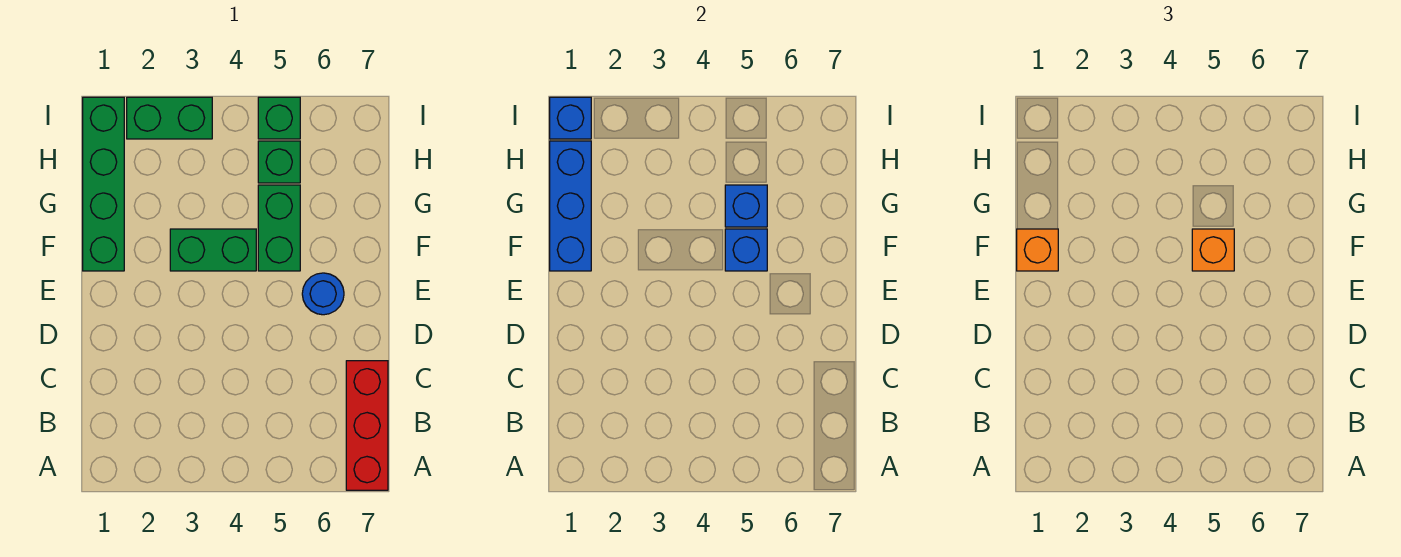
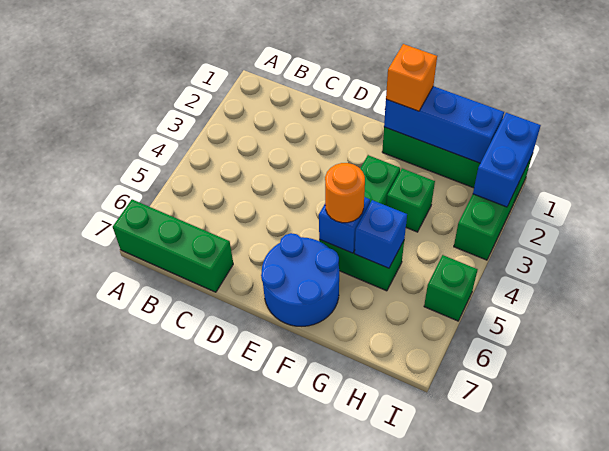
red brick A7:C7 level 1 -> green brick A7:C7 level 1
blue round brick E6 level 1 -> blue round brick E6:F7 level 1
orange brick F5 level 3 -> orange round brick F5 level 3
green brick H5 level 1 -> green brick G3 level 1
blue brick I1 level 2 -> blue brick I1:I2 level 2

